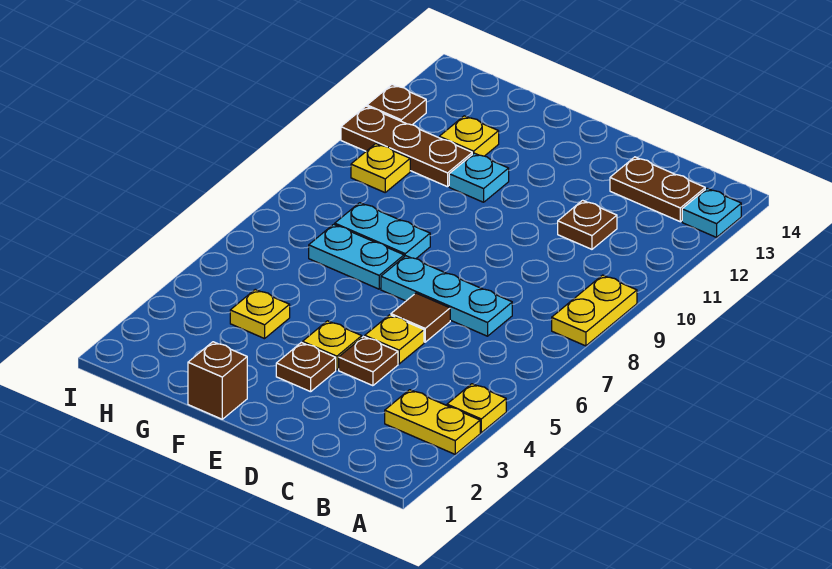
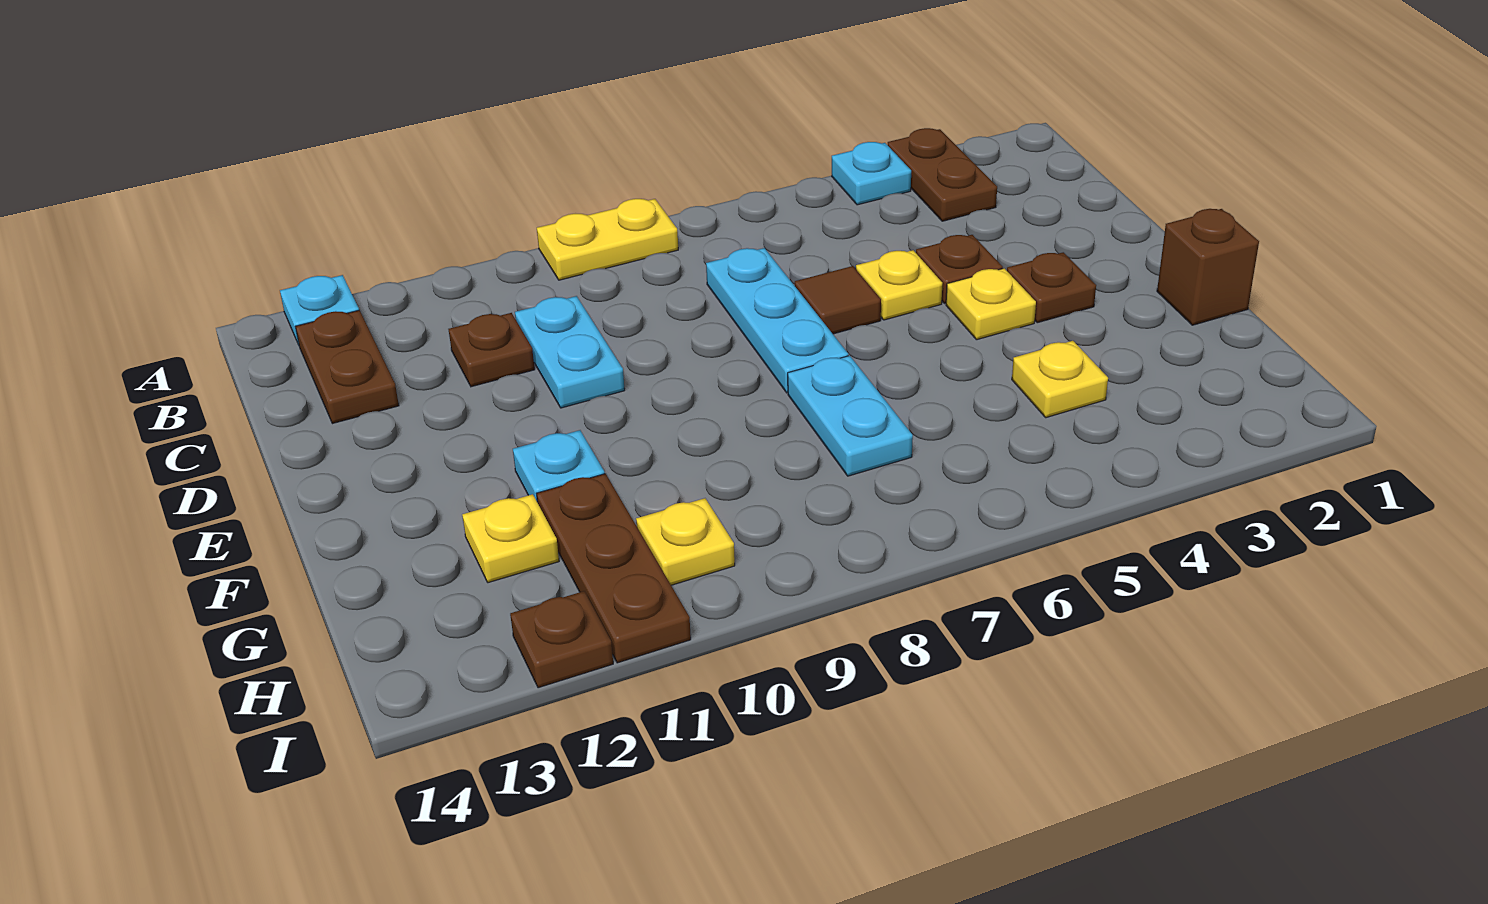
yellow plate A3:B3 level 1 -> brown plate A3:B3 level 1
yellow plate A4 level 1 -> cyan plate A4 level 1
cyan plate F8:G8 level 1 -> cyan plate C10:D10 level 1

